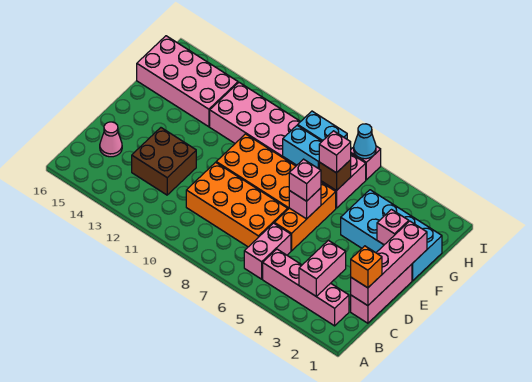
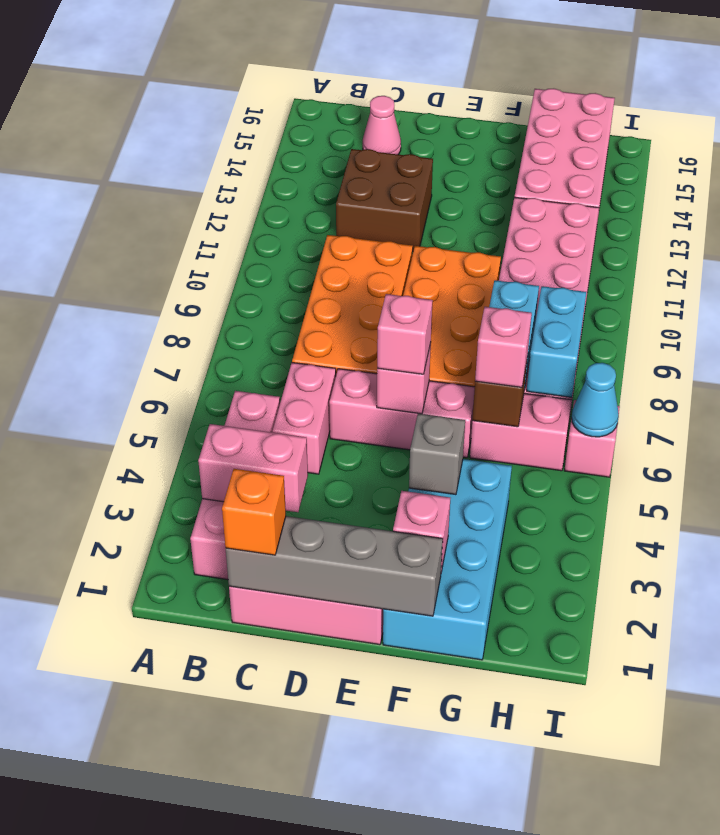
pink brick B6:C6 level 1 -> pink brick C5:C6 level 1
pink brick C1:F1 level 2 -> grey brick C1:F1 level 2
orange brick D6:F6 level 1 -> pink brick D6:F6 level 1
none -> grey brick F4 level 2

